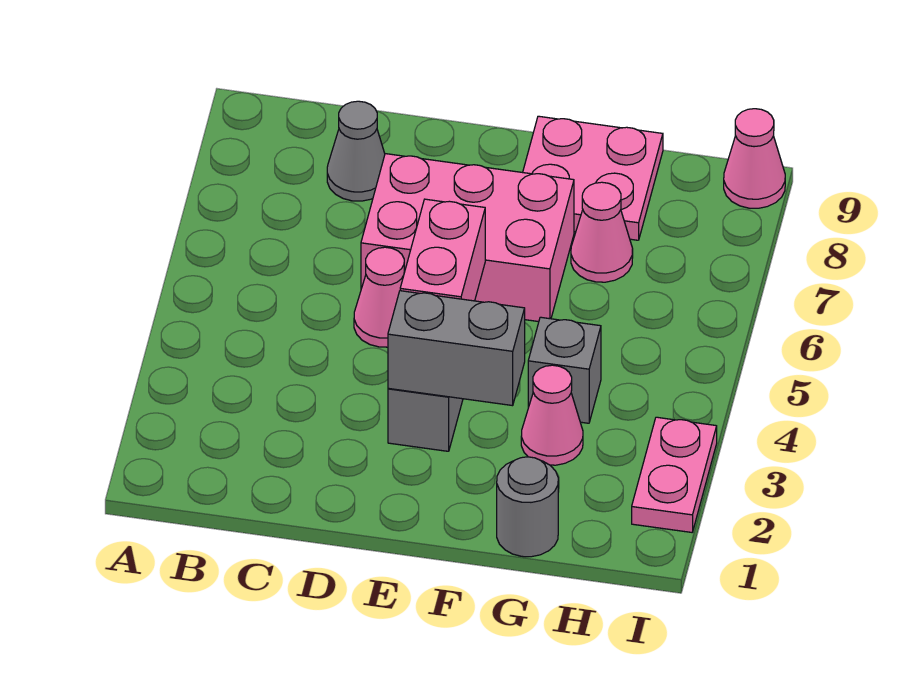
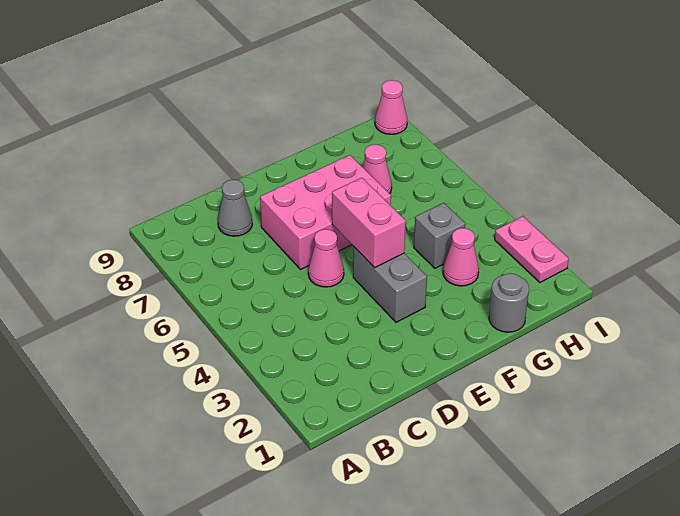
grey brick E3:F3 level 2 -> none
pink plate F8:G9 level 1 -> none

